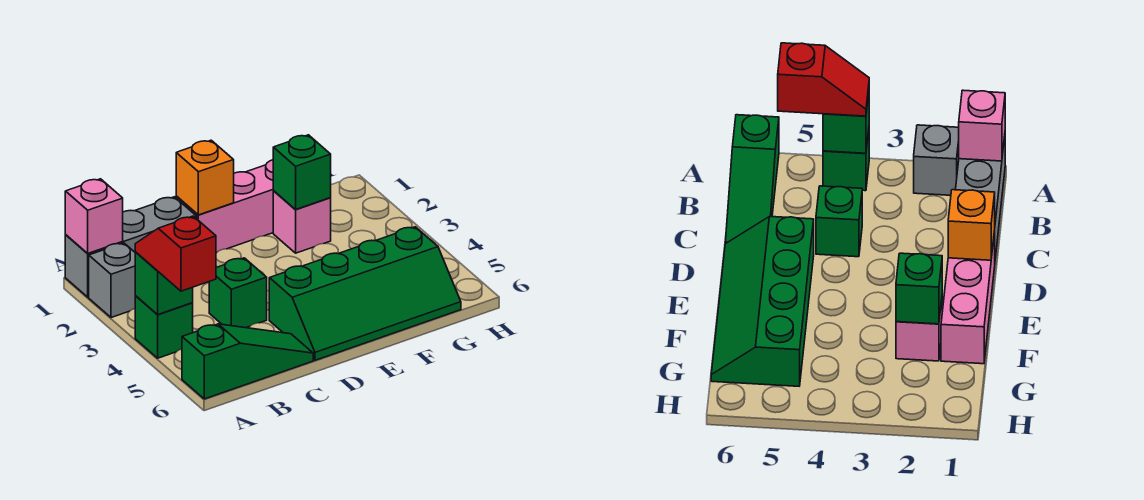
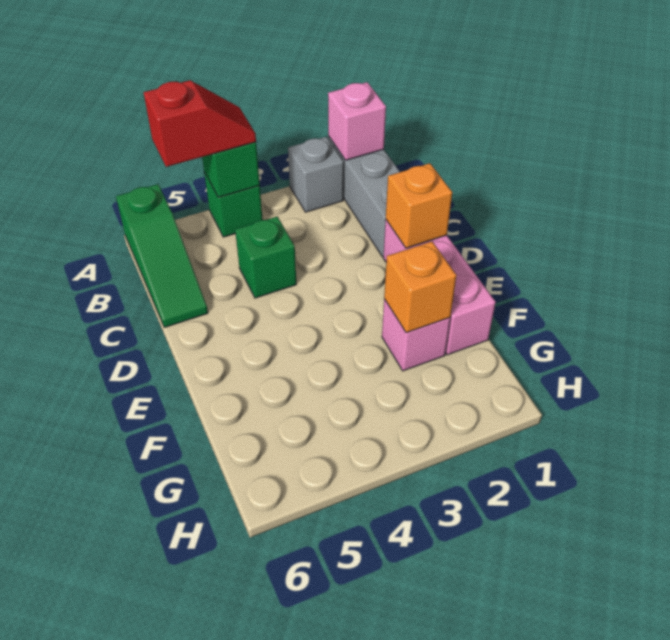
green slope D5:G6 level 1 top 5 -> none
green brick F2 level 2 -> orange brick F2 level 2

